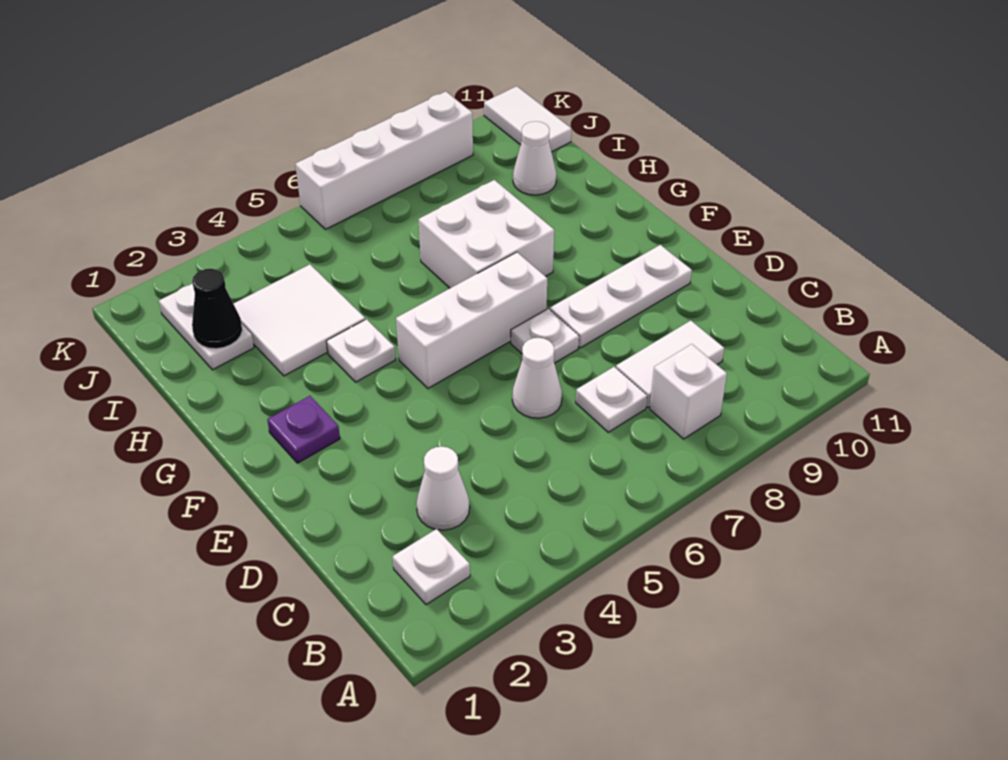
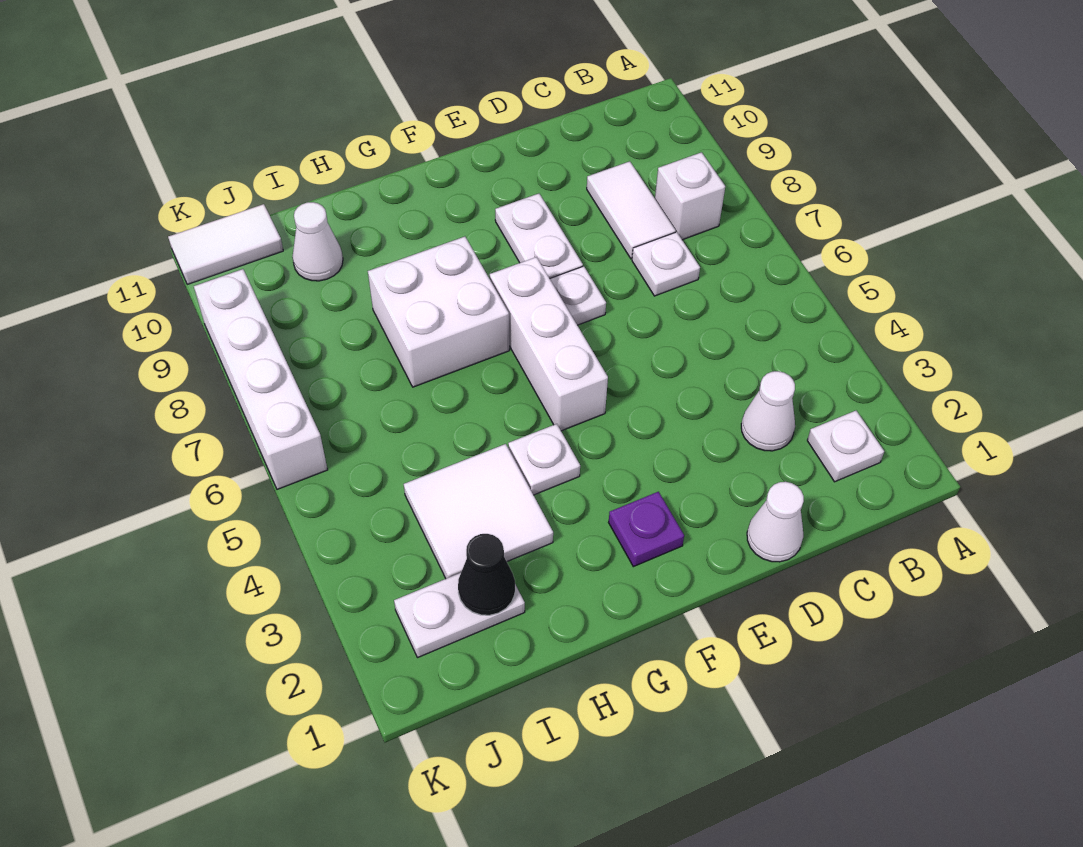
white cone D6 level 1 -> white cone D1 level 1
white plate E8:E10 level 1 -> white plate E8:E9 level 1

